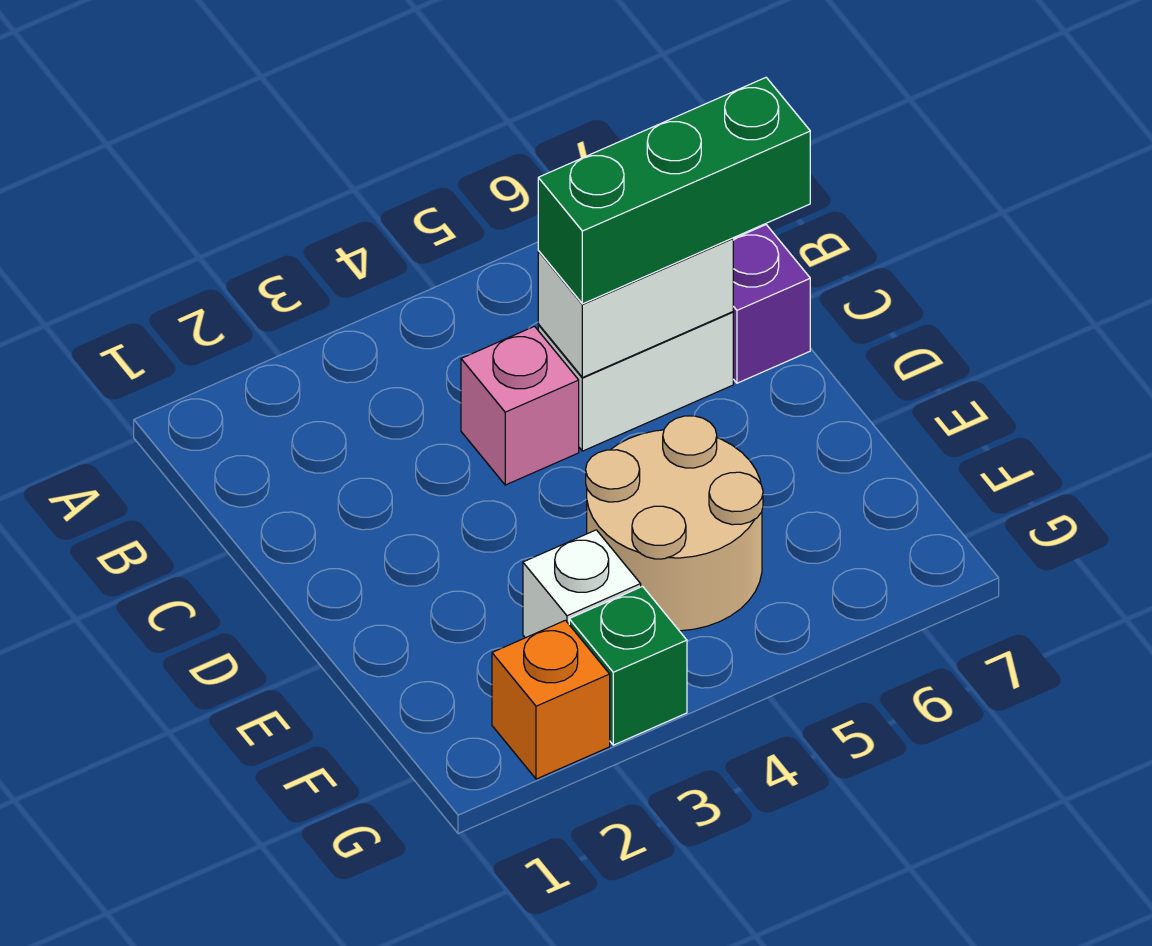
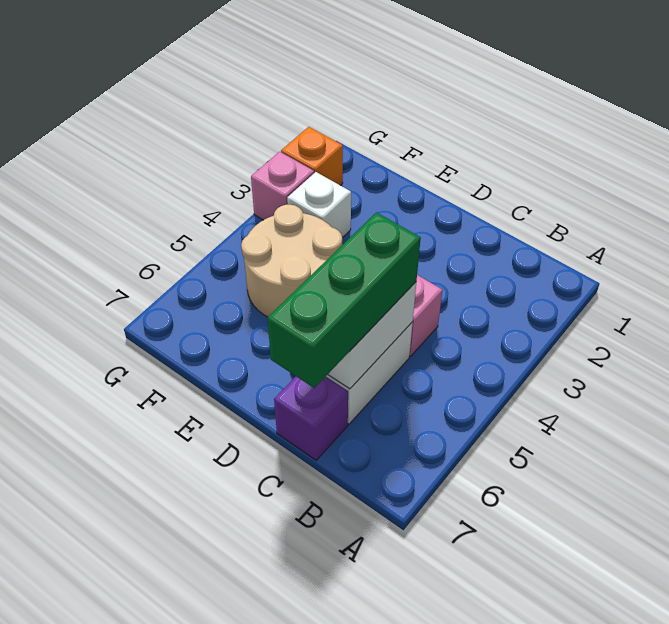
green brick G3 level 1 -> pink brick G3 level 1

